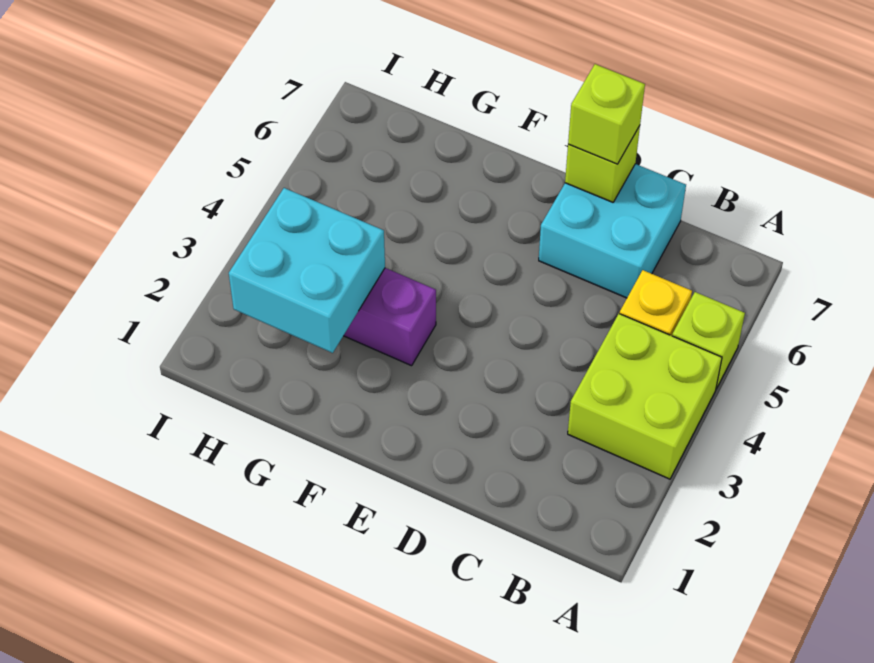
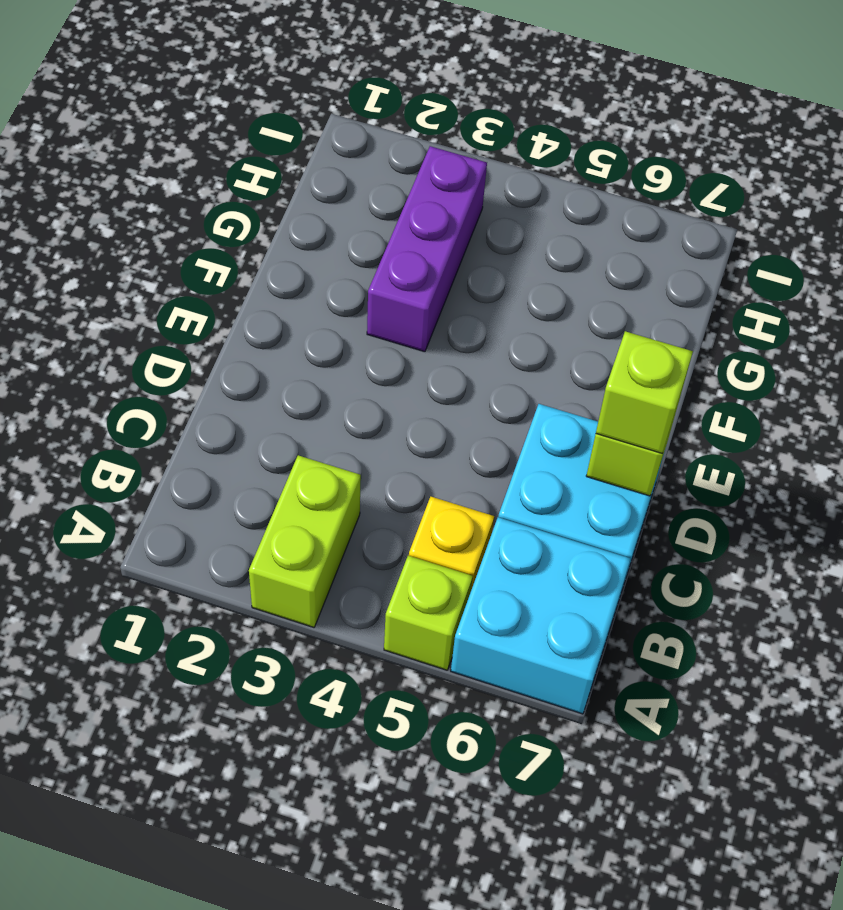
lime brick A3:B4 level 1 -> lime brick A3:B3 level 1
cyan brick G2:H3 level 2 -> cyan brick A6:B7 level 1

